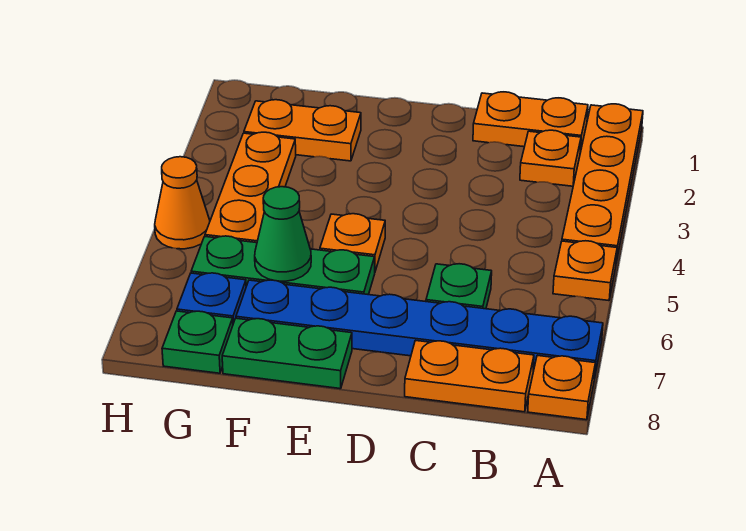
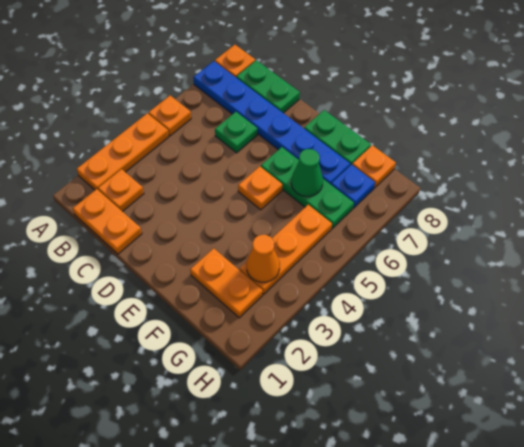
orange plate A1:A4 level 1 -> orange plate A2:A4 level 1
orange plate B8:C8 level 1 -> green plate B8:C8 level 1
green plate G8 level 1 -> orange plate G8 level 1
orange cone H5 level 1 -> orange cone G3 level 2

